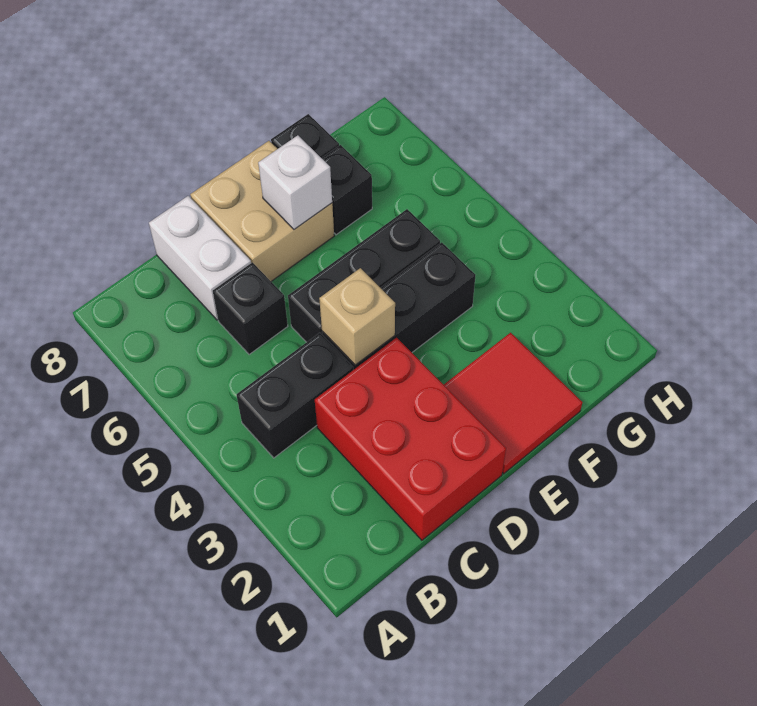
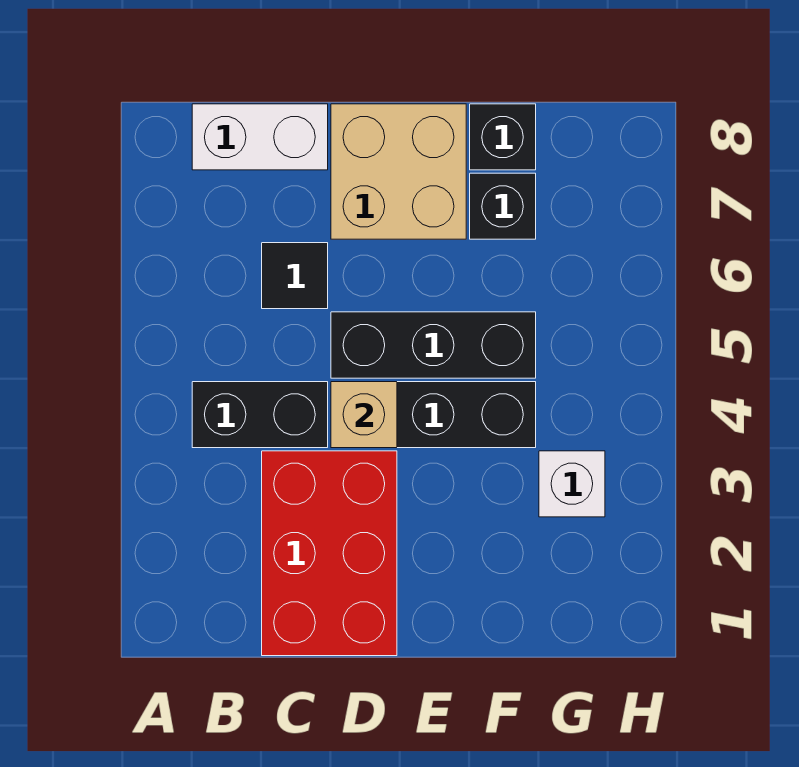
black brick C6 level 1 -> black tile C6 level 1
white brick C7:C8 level 1 -> white brick B8:C8 level 1
red tile E1:F2 level 1 -> none
white brick E7 level 2 -> white brick G3 level 1

